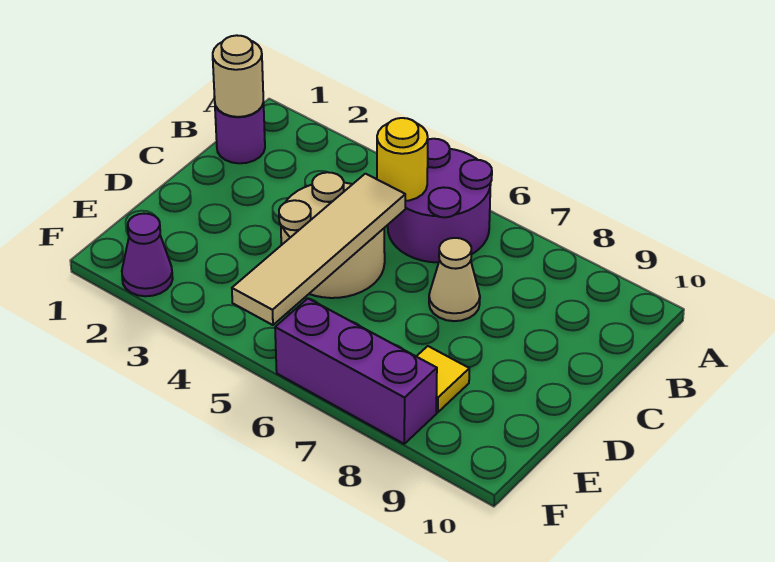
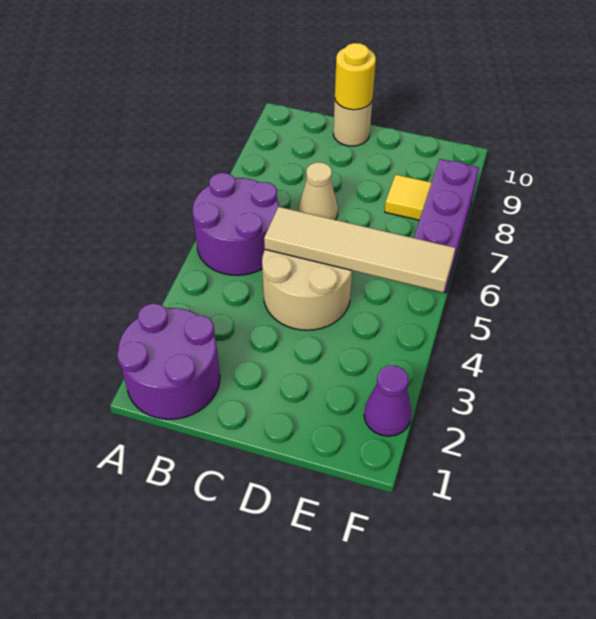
purple round brick B1 level 1 -> purple round brick A1:B2 level 1
tan round brick B1 level 2 -> tan round brick C10 level 1
yellow round brick B5 level 2 -> yellow round brick C10 level 2

